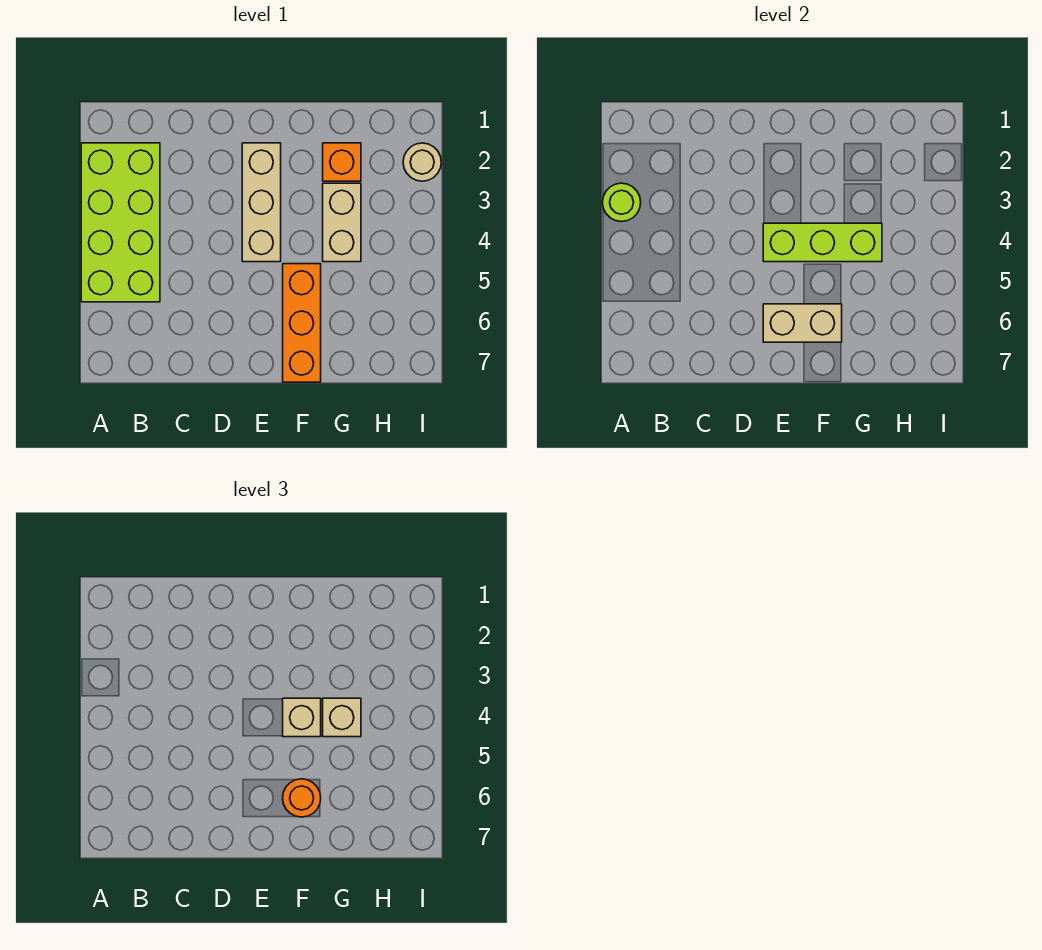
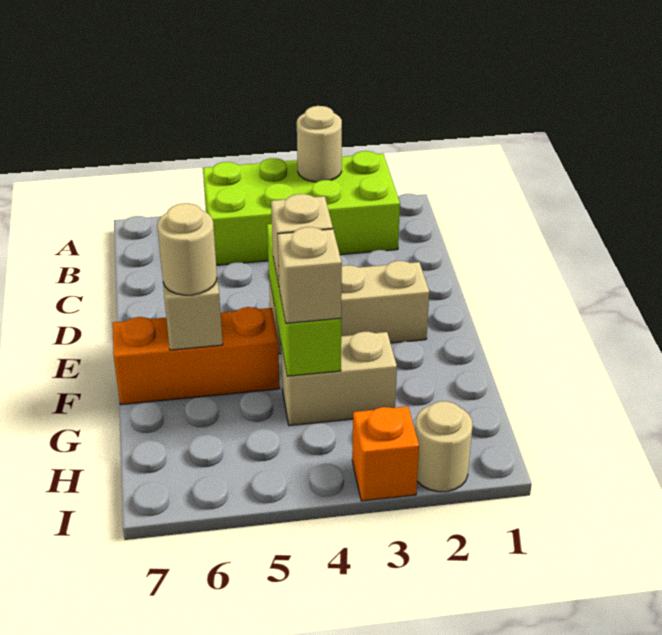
lime round brick A3 level 2 -> tan round brick A3 level 2
orange round brick F6 level 3 -> tan round brick F6 level 3
orange brick G2 level 1 -> orange brick I3 level 1

